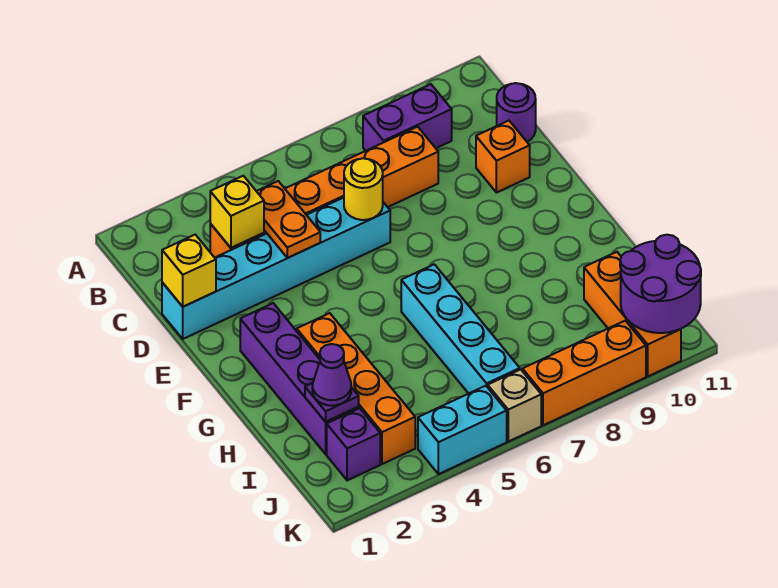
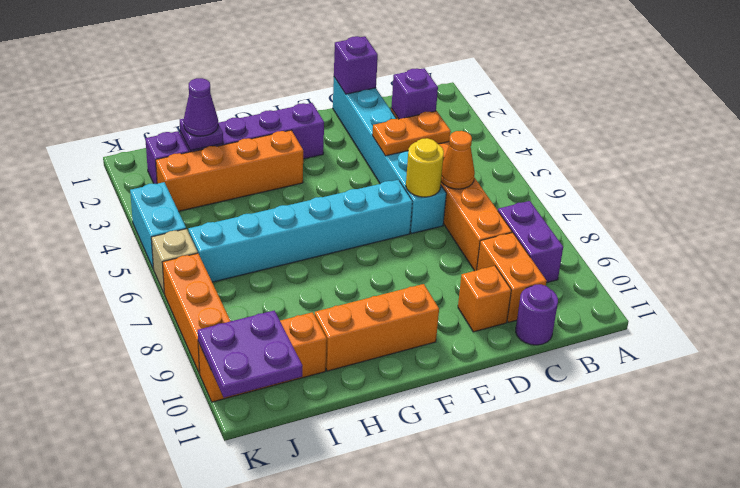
yellow brick C3 level 2 -> purple brick C3 level 2
none -> orange cone C6 level 2
none -> orange brick C9:C10 level 1
yellow brick D1 level 2 -> purple brick D1 level 2
none -> orange brick F10:H10 level 1
cyan brick G6:J6 level 1 -> cyan brick E6:J6 level 1
purple round brick J10:K11 level 2 -> purple plate J10:K11 level 2

